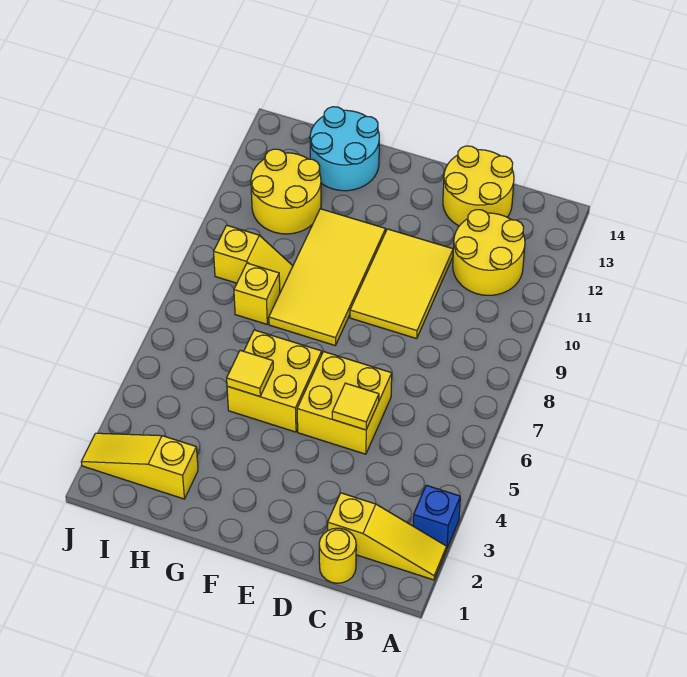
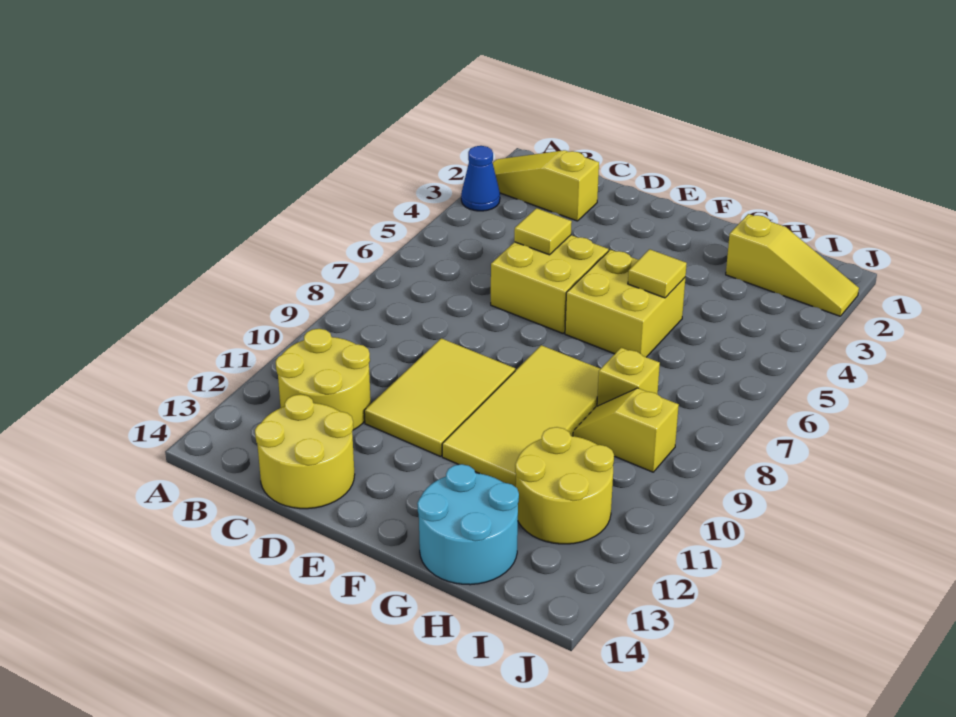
blue brick A3 level 1 -> blue cone A3 level 1
yellow round brick C1 level 1 -> none

